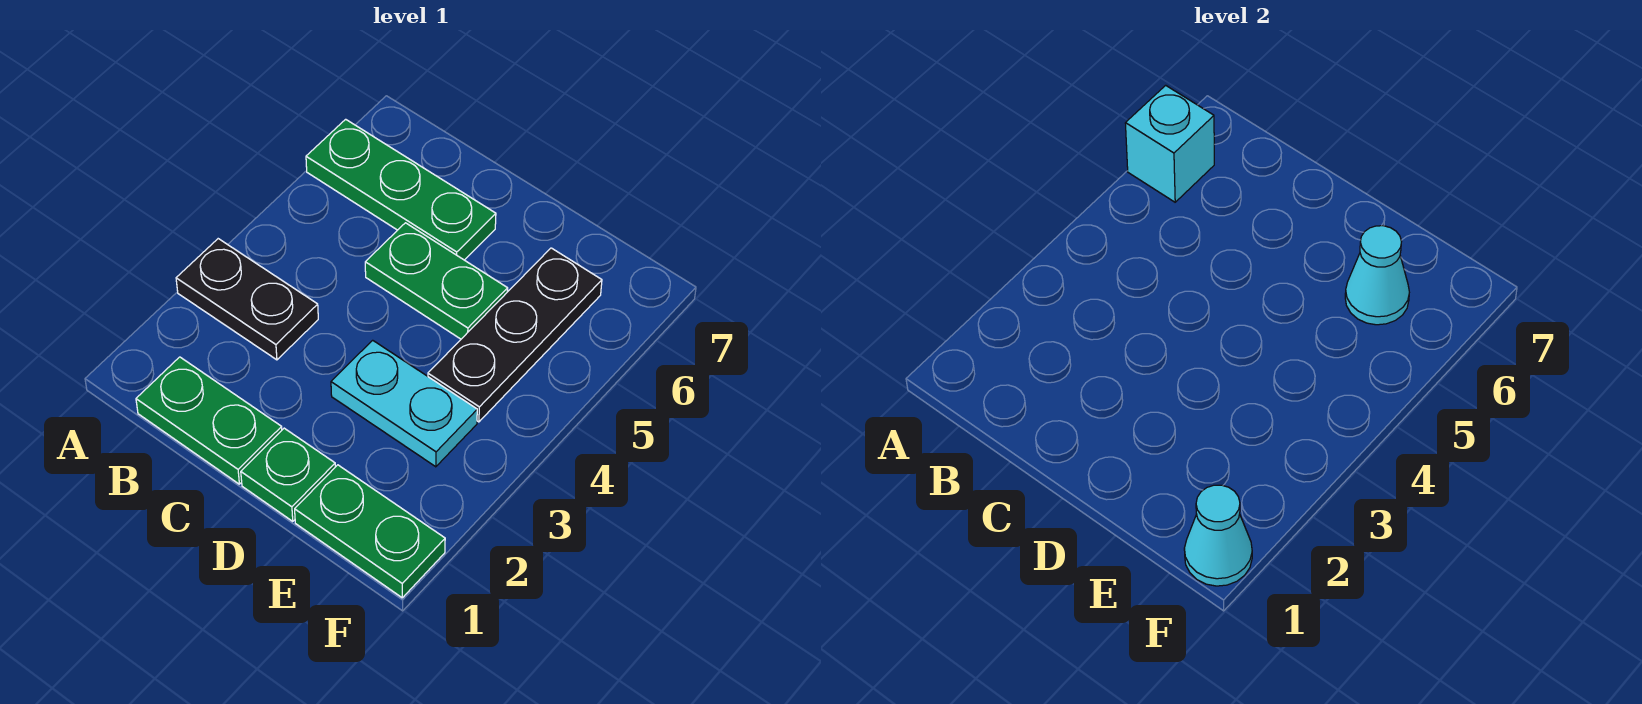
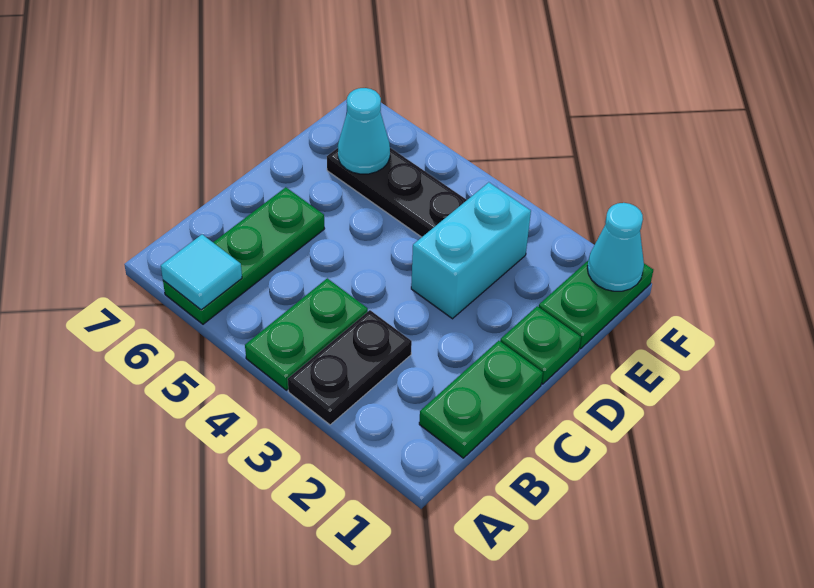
cyan brick A6 level 2 -> cyan tile A6 level 2
green plate C5:D5 level 1 -> green plate A4:B4 level 1
cyan plate D3:E3 level 1 -> cyan brick D3:E3 level 1

